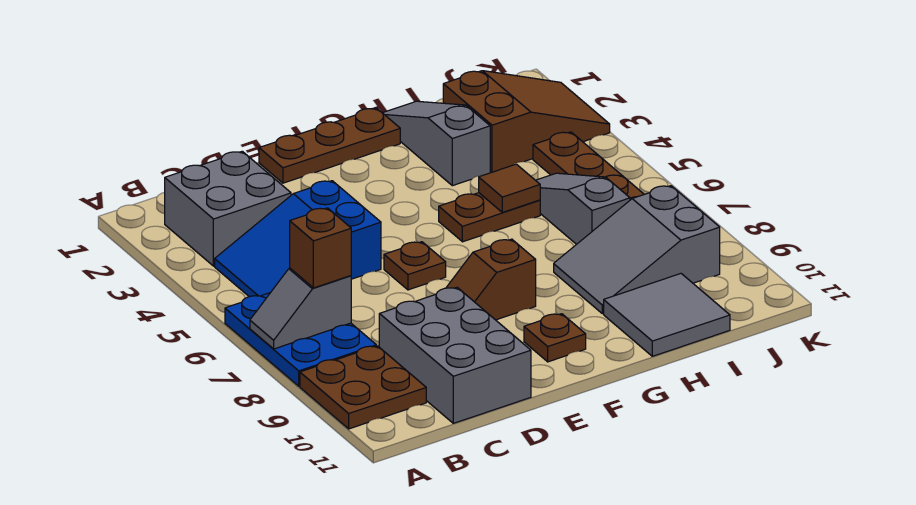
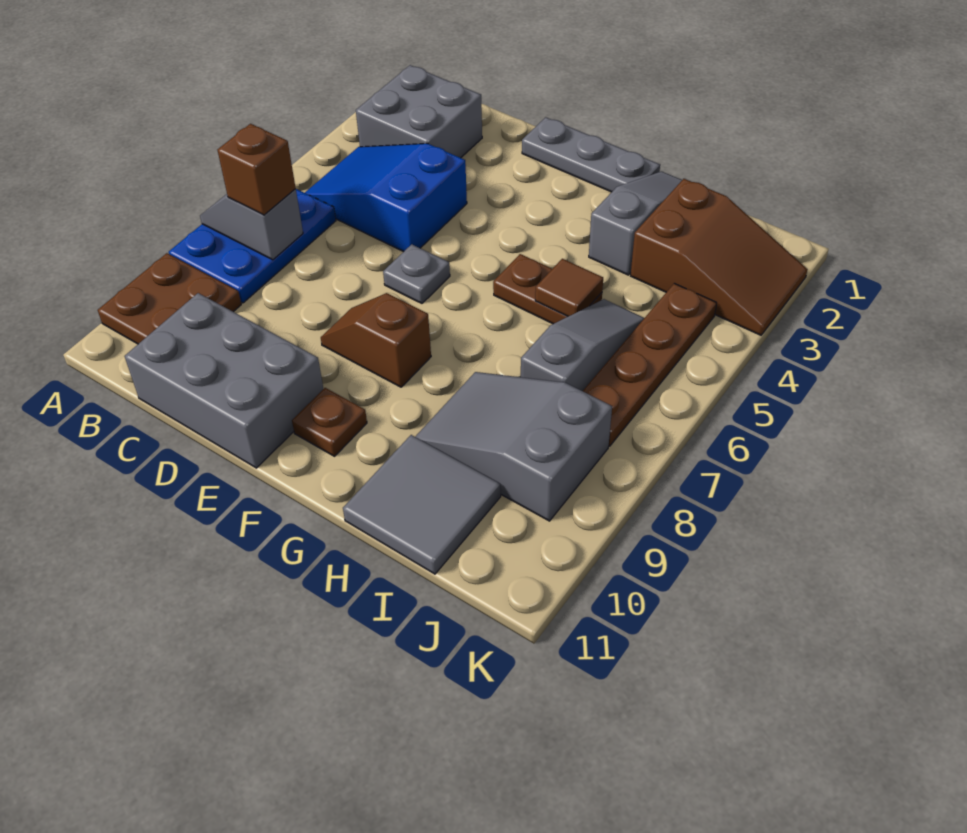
grey brick C9:D11 level 1 -> grey brick C10:E11 level 1
brown plate E1:G1 level 1 -> grey plate E1:G1 level 1
brown plate E6 level 1 -> grey plate E6 level 1

